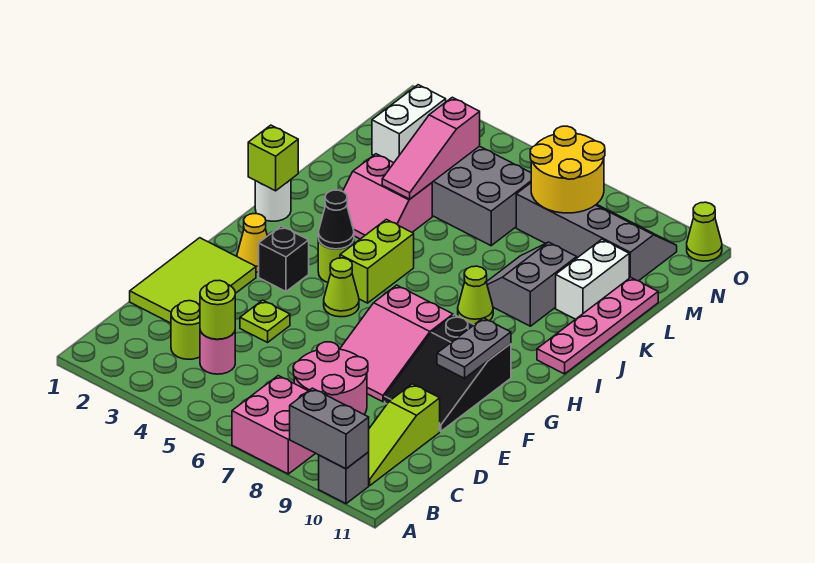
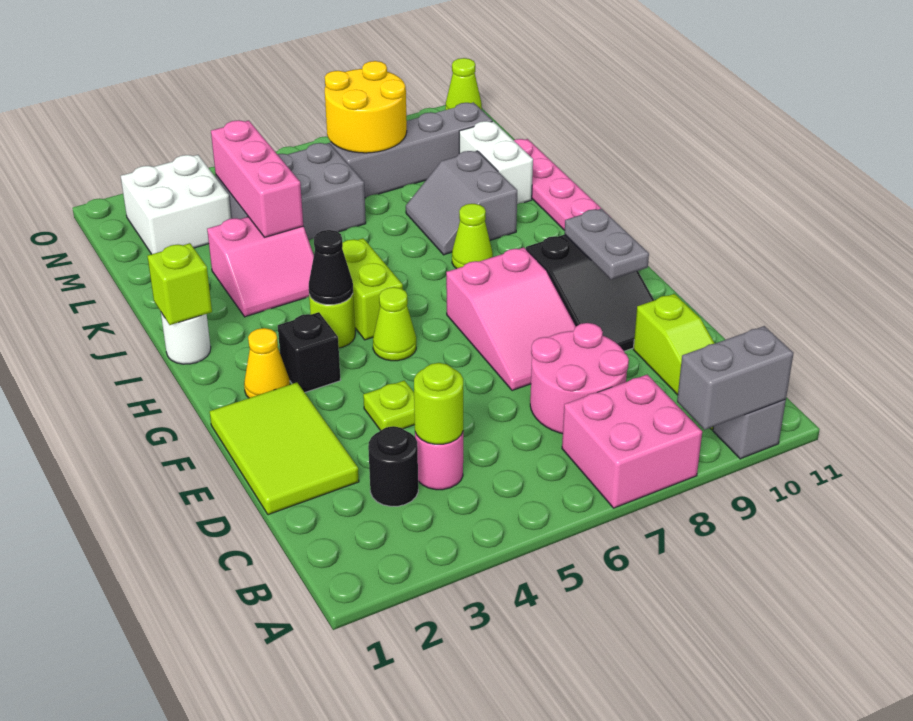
lime round brick C3 level 1 -> black round brick C3 level 1
pink slope K4:M4 level 2 top M -> pink brick K4:M4 level 2
white brick M2:N2 level 1 -> white brick M2:N3 level 1

